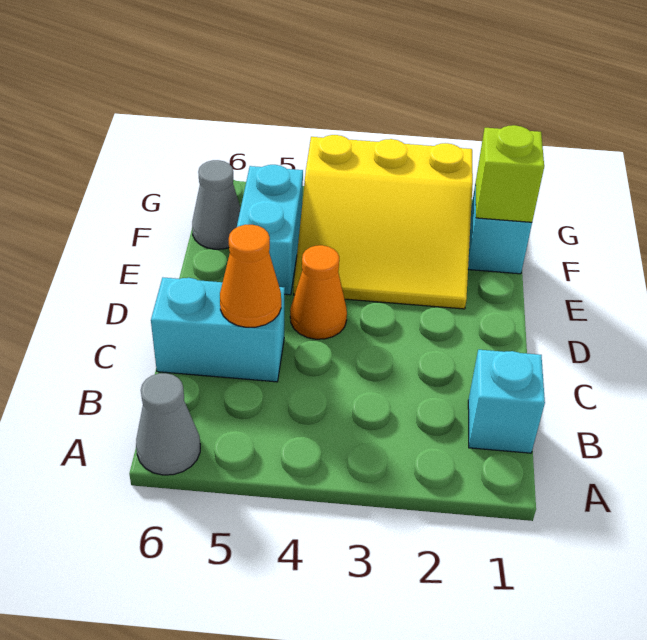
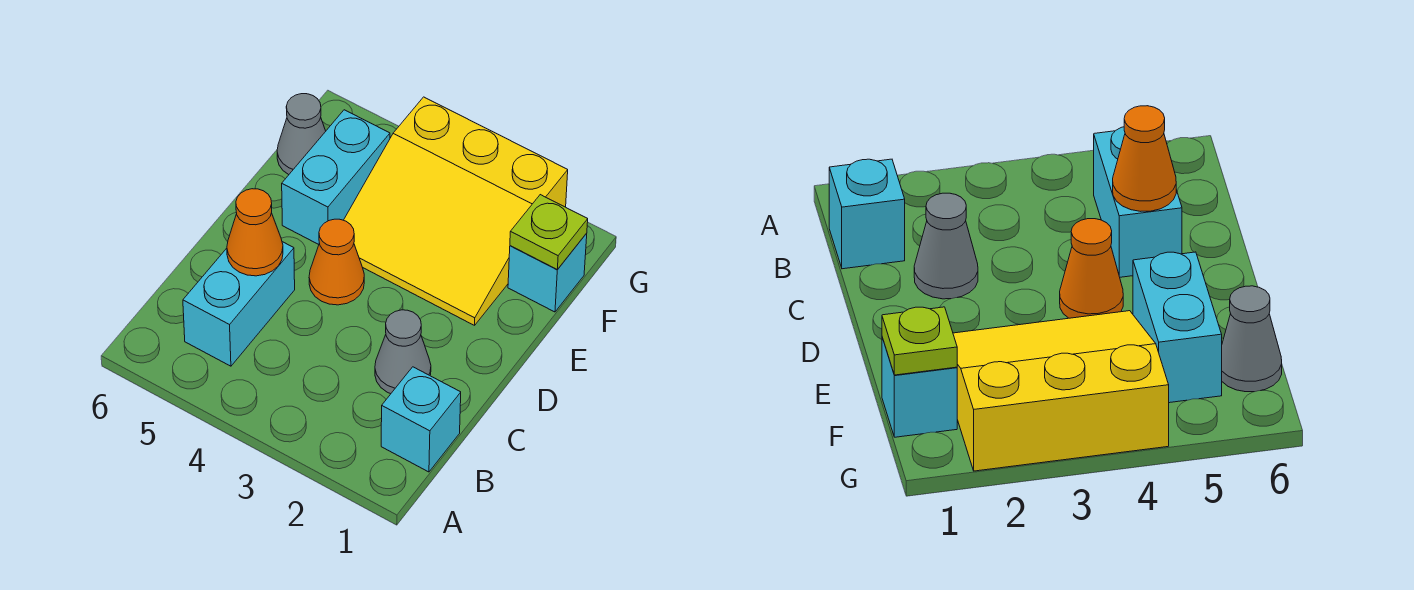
grey cone A6 level 1 -> grey cone C2 level 1
cyan brick C5:C6 level 1 -> cyan brick B5:C5 level 1
lime brick F1 level 2 -> lime plate F1 level 2

